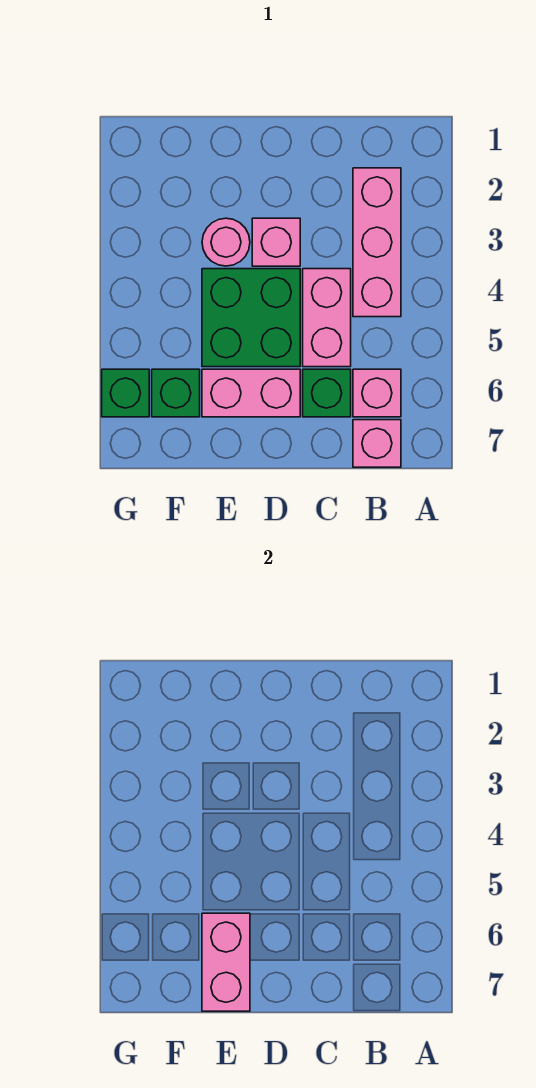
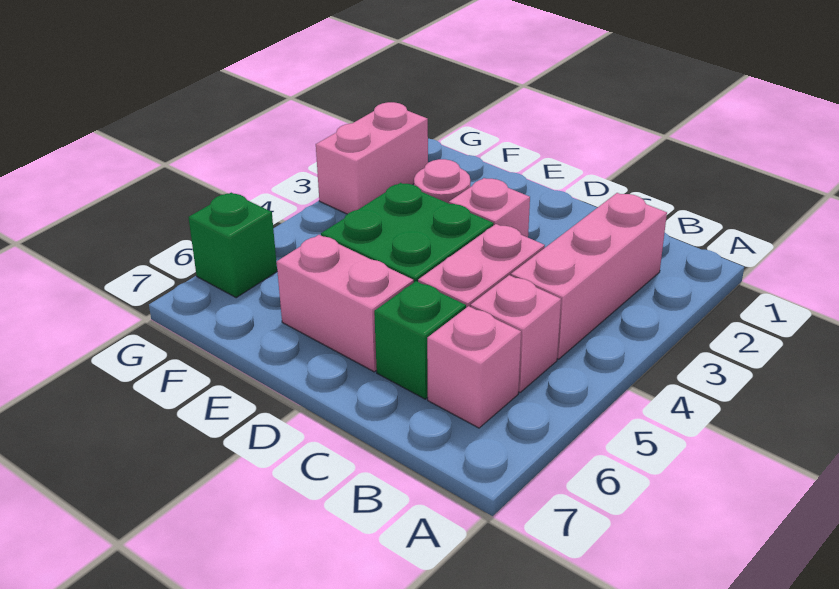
pink brick B7 level 1 -> pink brick B5 level 1
pink brick E6:E7 level 2 -> pink brick G2:G3 level 1
green brick F6 level 1 -> none

